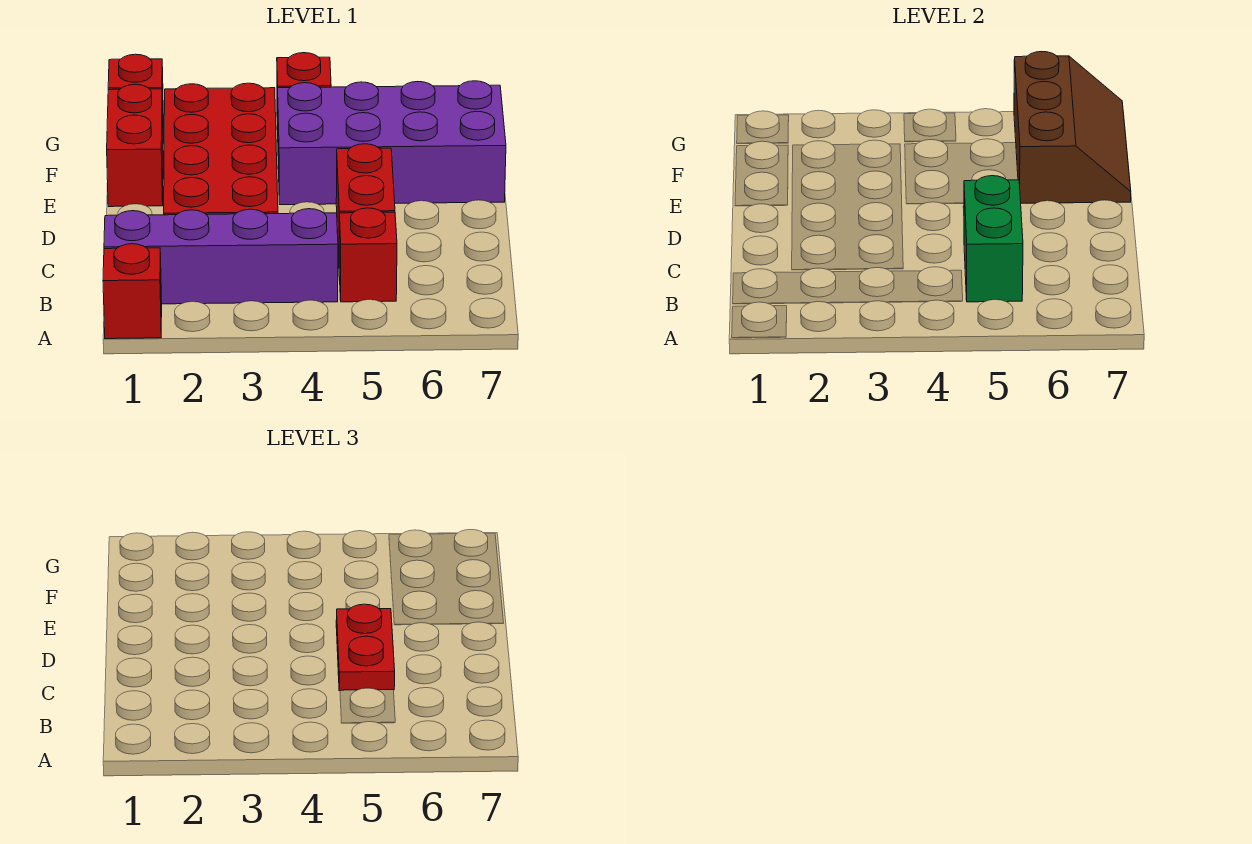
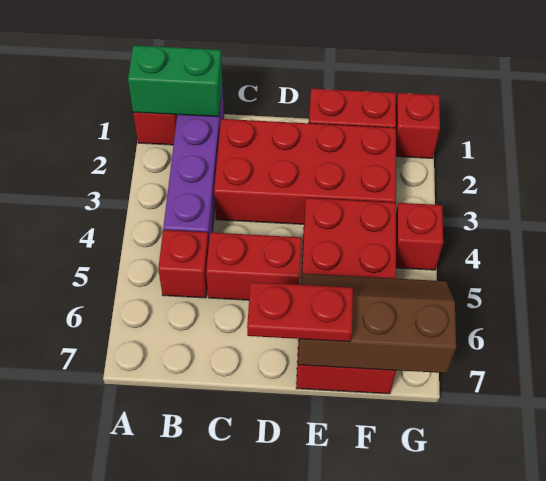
green brick B5:C5 level 2 -> green brick A1:B1 level 2
red plate C5:D5 level 3 -> red plate D7:E7 level 3
purple brick E4:F7 level 1 -> red brick E4:F7 level 1
brown slope E6:G7 level 2 top 6 -> brown slope E6:G7 level 2 top 7

